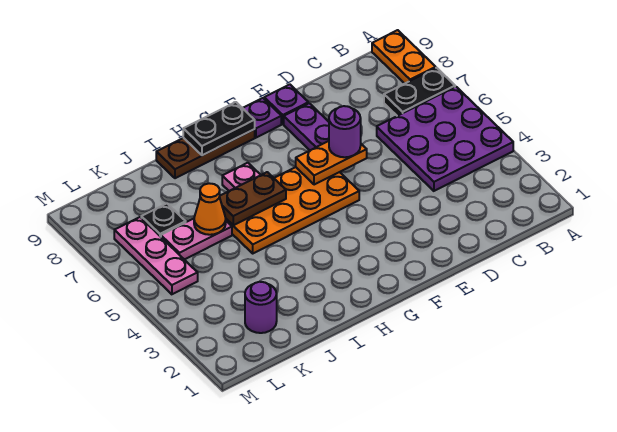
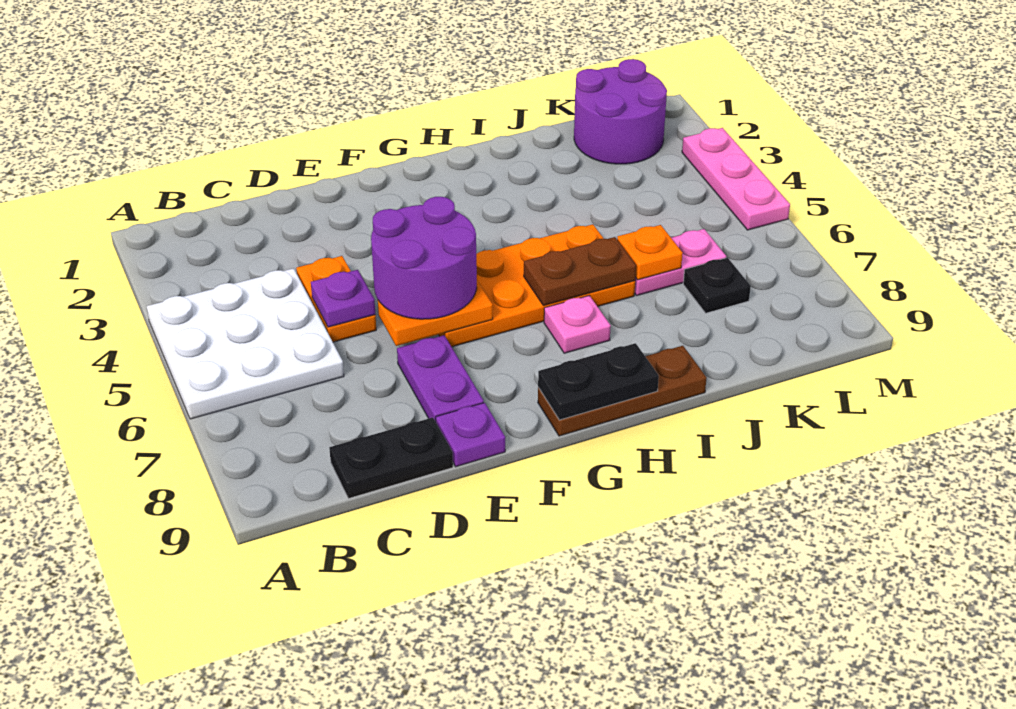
purple plate A4:C6 level 1 -> white plate A4:C6 level 1
black plate A7:B7 level 1 -> black plate C9:D9 level 1
orange plate A8:A9 level 1 -> orange plate D4:D5 level 1
purple round brick E6 level 3 -> purple round brick E5:F6 level 3
purple plate F9 level 1 -> purple plate D5 level 2
orange cone J6 level 2 -> orange plate J6 level 2
purple round brick K2 level 1 -> purple round brick K1:L2 level 1
pink plate L5:L7 level 1 -> pink plate M3:M5 level 1

